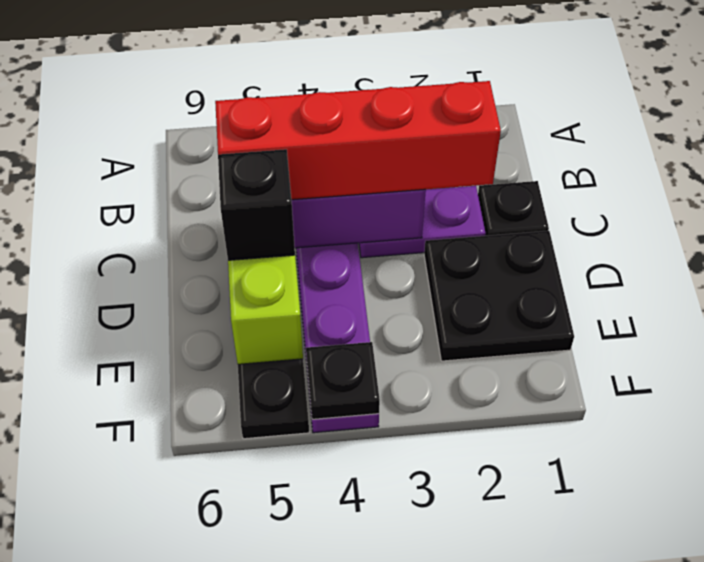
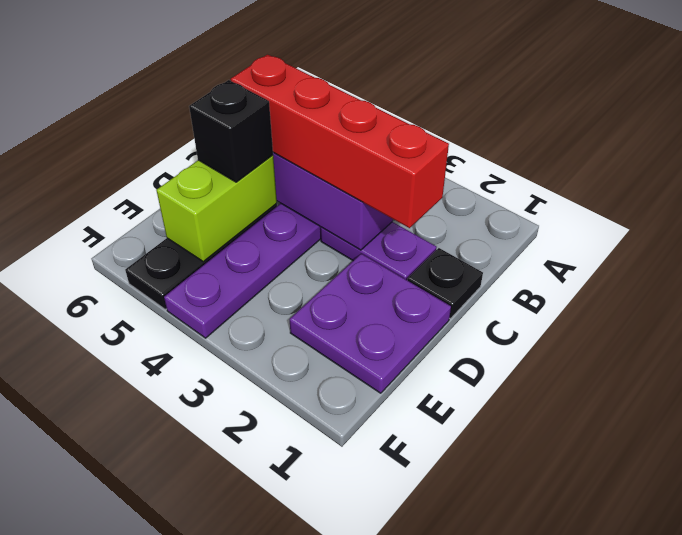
black plate D1:E2 level 1 -> purple plate D1:E2 level 1
black plate F4 level 2 -> none

